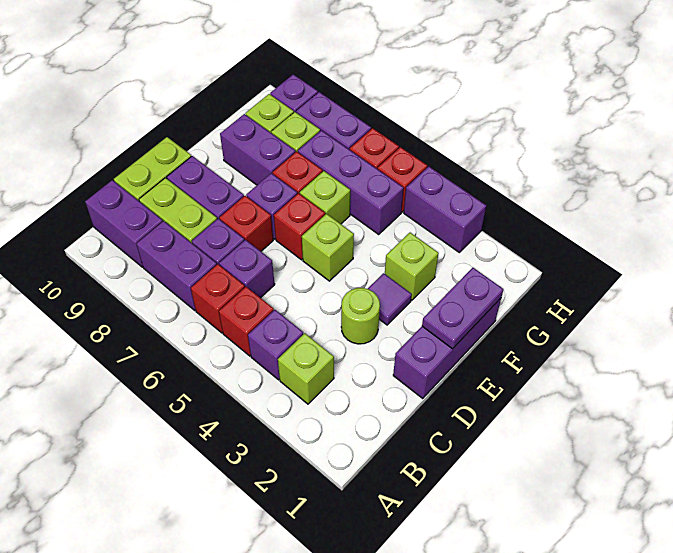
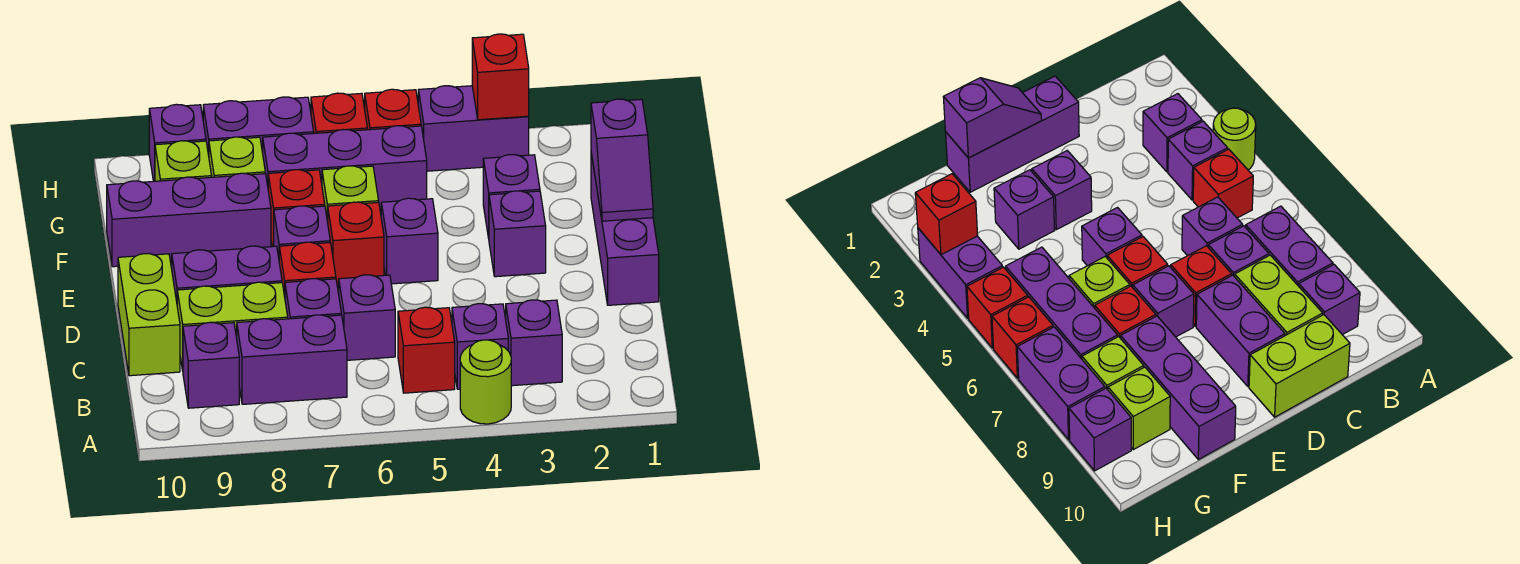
lime brick B3 level 1 -> purple brick B3 level 1
red brick B6 level 1 -> red brick H3 level 2
purple brick B9:B10 level 1 -> purple brick B9 level 1
lime round brick D3 level 1 -> lime round brick A4 level 1
purple plate E1:F1 level 2 -> purple slope E1:F1 level 2 top F
purple tile E3 level 1 -> purple brick E3 level 1
lime brick E5 level 1 -> purple brick E5 level 1
lime brick F3 level 1 -> purple brick F3 level 1
purple brick F8:F9 level 1 -> purple brick F8:F10 level 1

